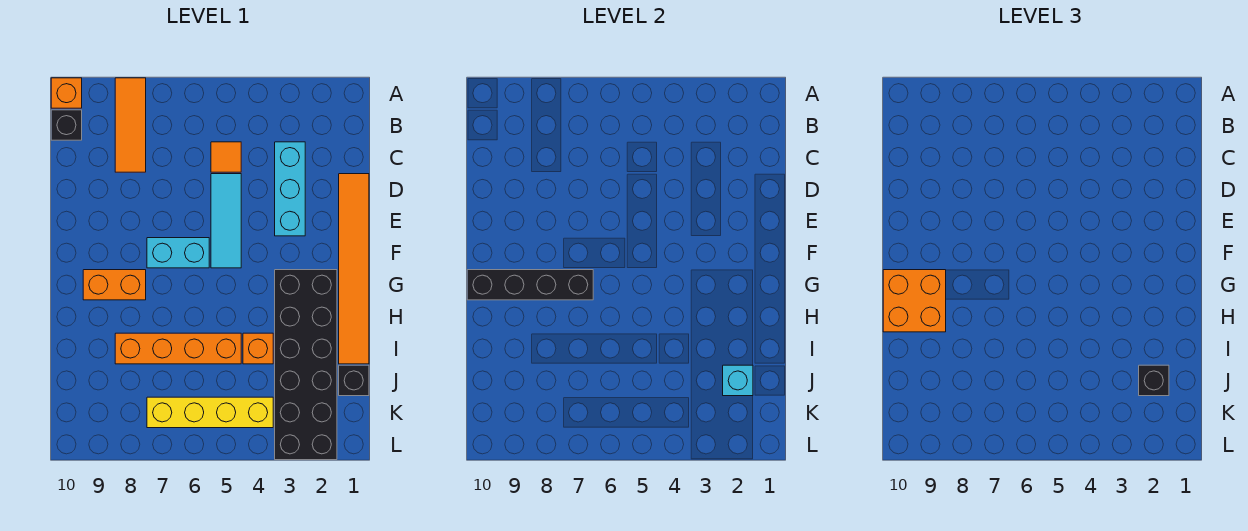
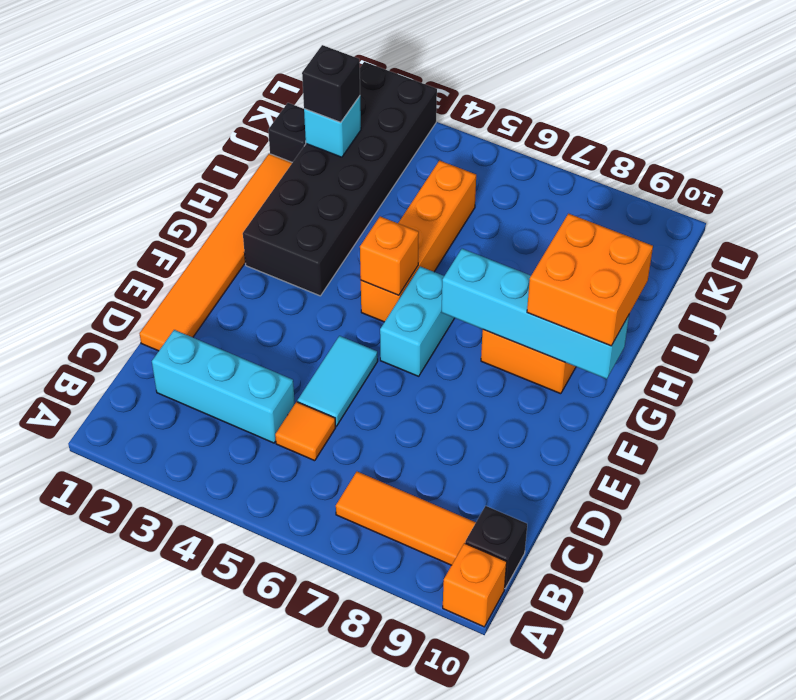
orange tile A8:C8 level 1 -> orange tile B7:B9 level 1
cyan brick C3:E3 level 1 -> cyan brick C2:C4 level 1
cyan tile D5:F5 level 1 -> cyan tile D5:E5 level 1
cyan brick F6:F7 level 1 -> cyan brick F6:G6 level 1
black brick G7:G10 level 2 -> cyan brick G7:G10 level 2
orange brick I4 level 1 -> orange brick G5 level 2
orange brick I5:I8 level 1 -> orange brick G5:J5 level 1
yellow brick K4:K7 level 1 -> none

